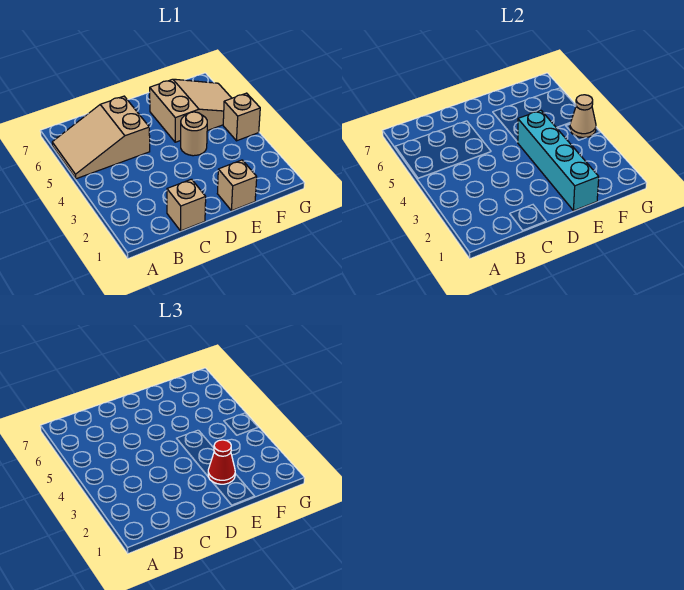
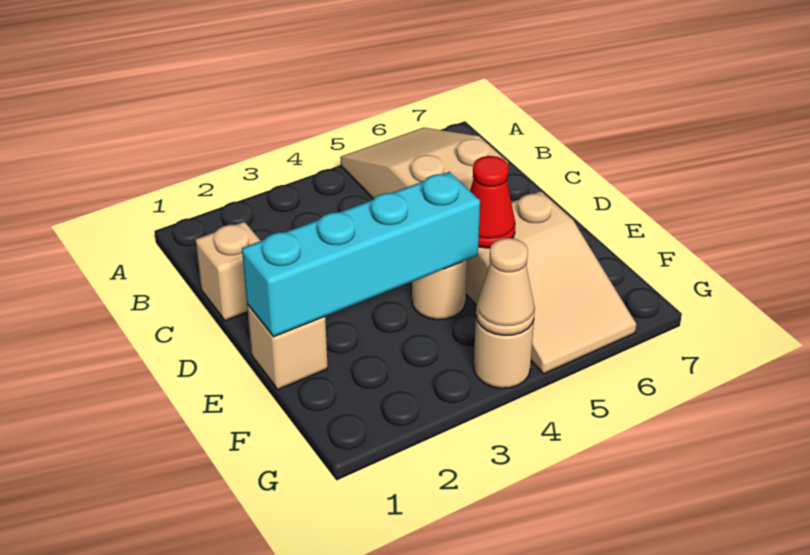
red cone E2 level 3 -> red cone E5 level 2
tan brick G4 level 1 -> tan round brick G4 level 1

